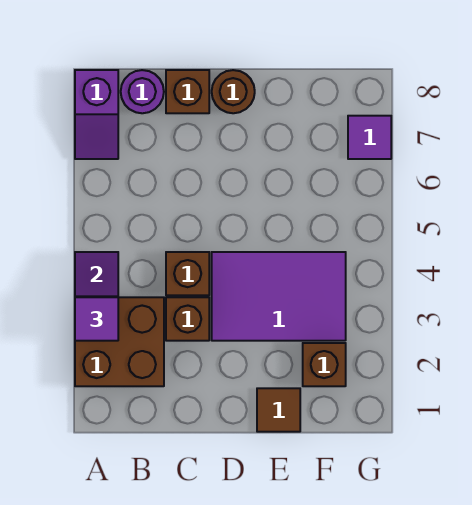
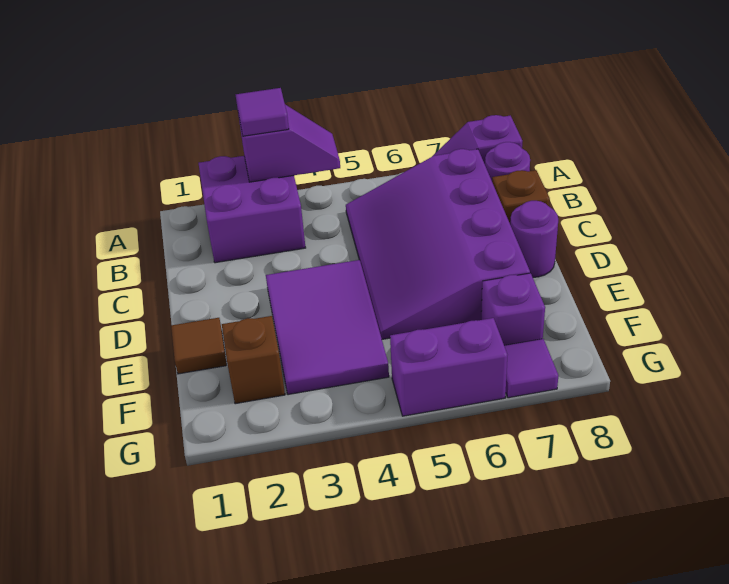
brown brick A2:B3 level 1 -> purple brick A2:B3 level 1
none -> purple slope B5:E7 level 1 top 7
brown brick C3 level 1 -> none
brown brick C4 level 1 -> none
brown round brick D8 level 1 -> purple round brick D8 level 1
none -> purple brick F7 level 1
none -> purple brick G5:G6 level 1

